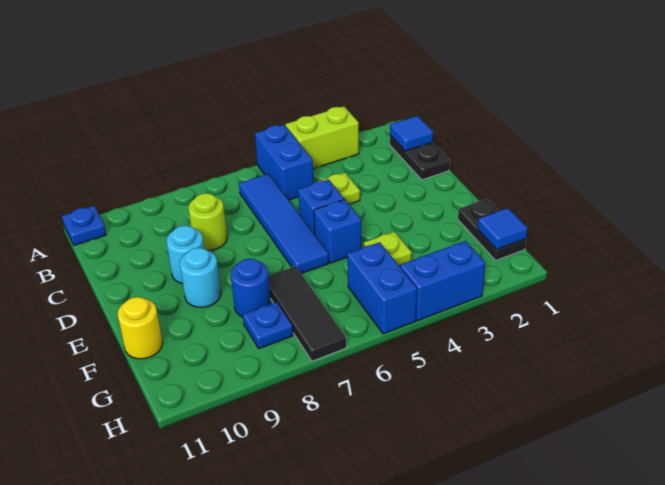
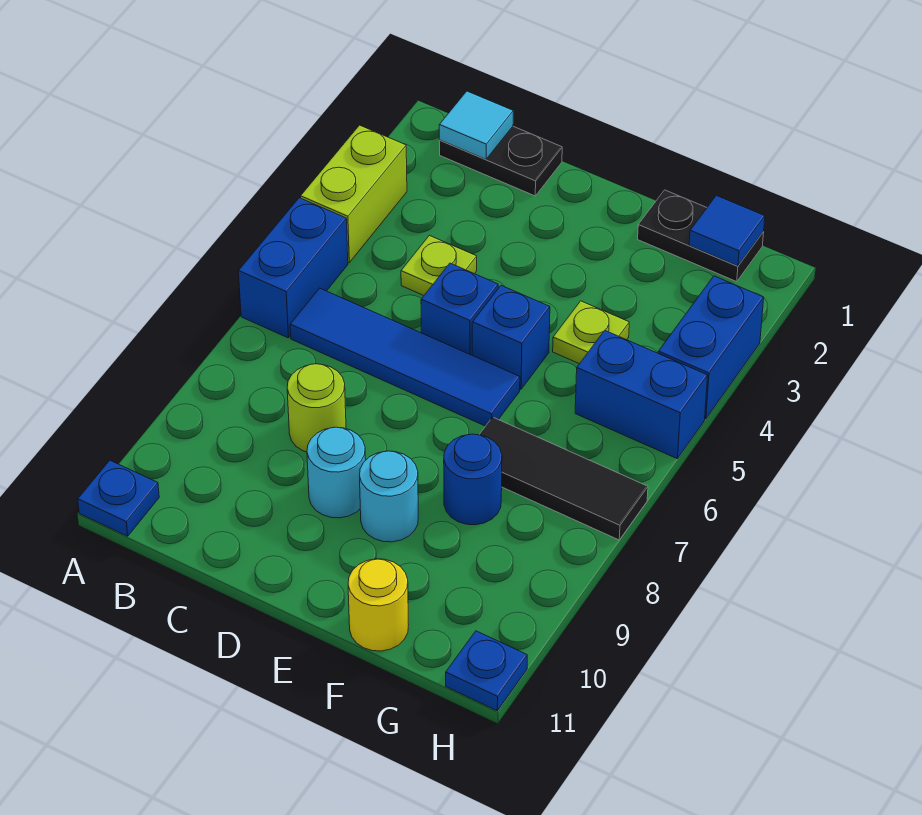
blue brick A5:B5 level 1 -> blue brick A5:A6 level 1
blue tile B1 level 2 -> cyan tile B1 level 2
blue plate G8 level 1 -> blue plate H11 level 1

